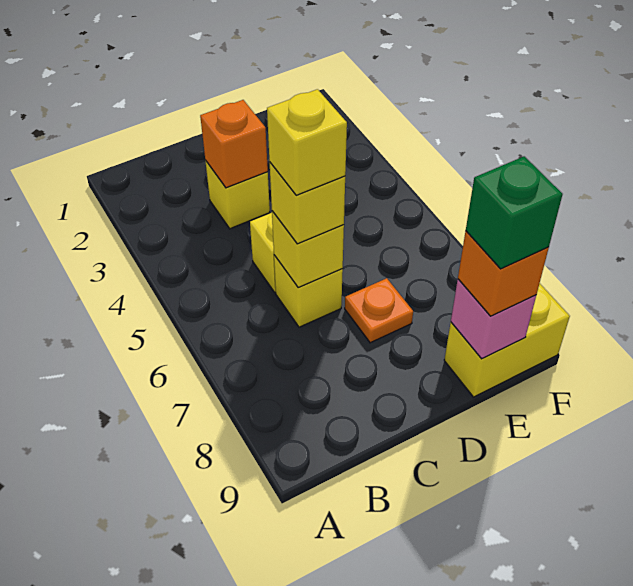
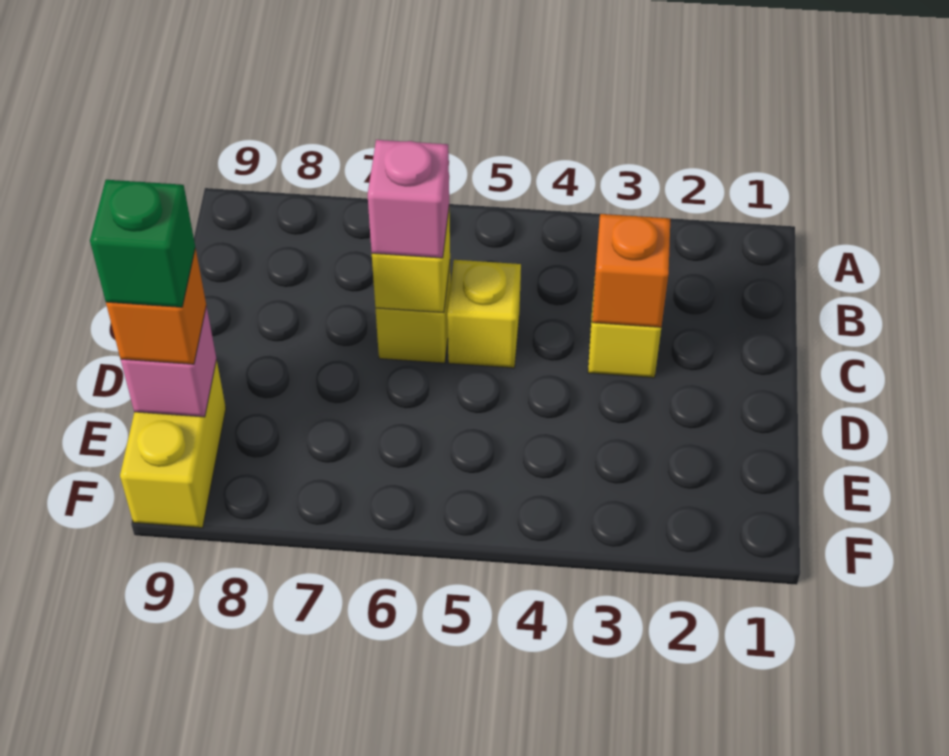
yellow brick C6 level 3 -> pink brick C6 level 3
yellow brick C6 level 4 -> none
orange plate D7 level 1 -> none

